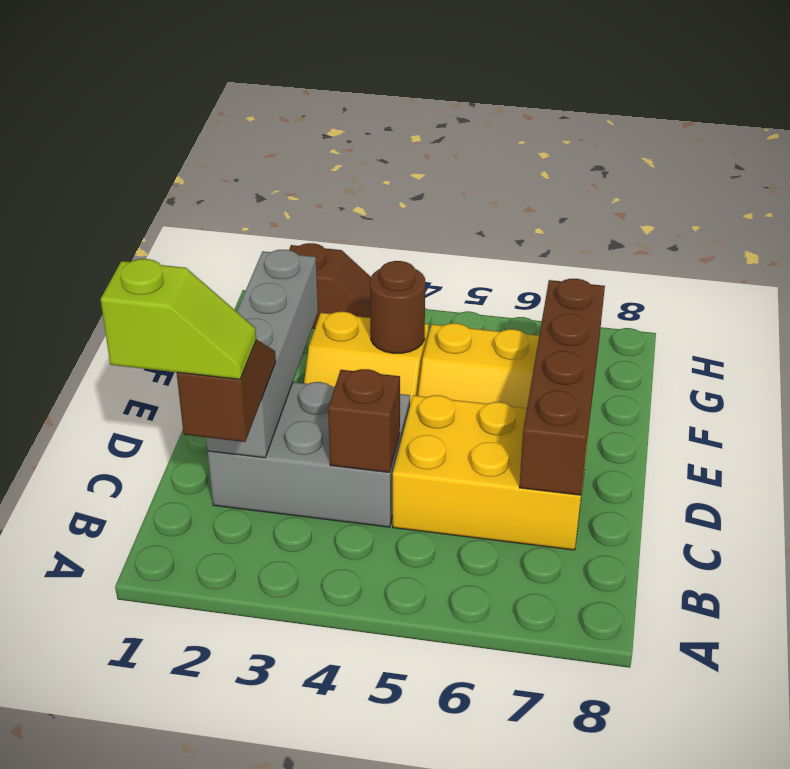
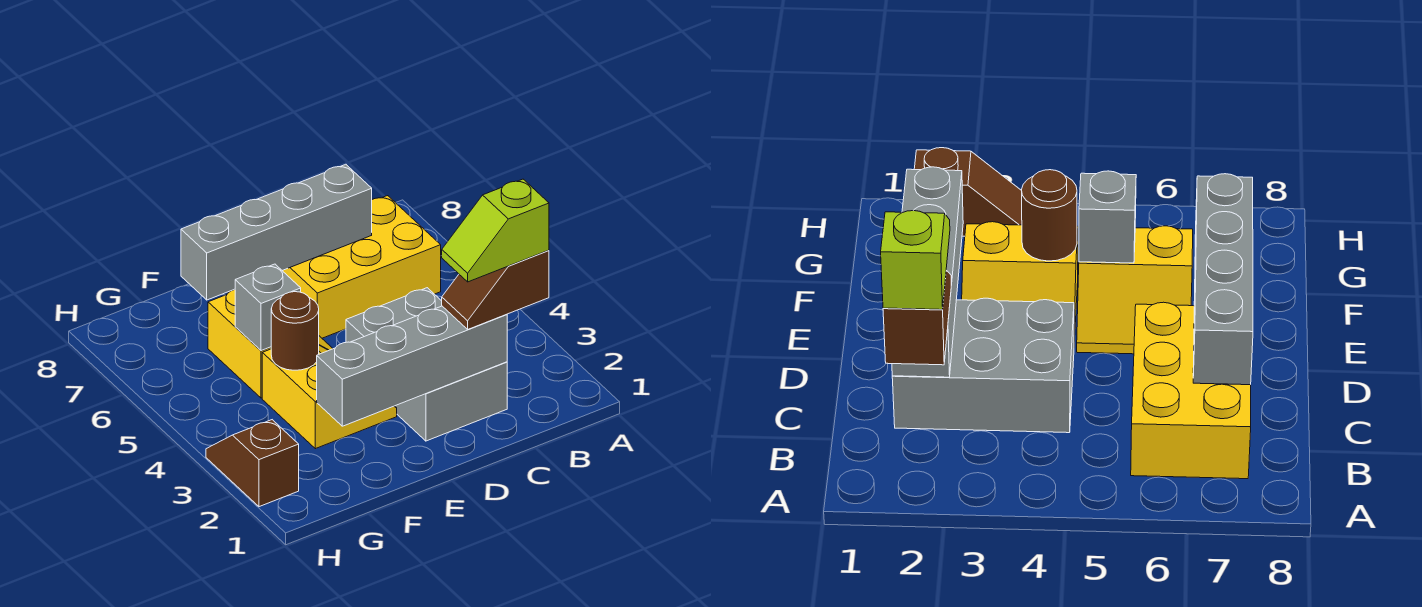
lime slope B1:B2 level 4 top 1 -> lime slope B2:C2 level 4 top B
brown brick C4 level 2 -> none
yellow brick C5:D7 level 1 -> yellow brick B6:D7 level 1
brown brick C7:F7 level 2 -> grey brick C7:F7 level 2
none -> grey brick F5 level 2

